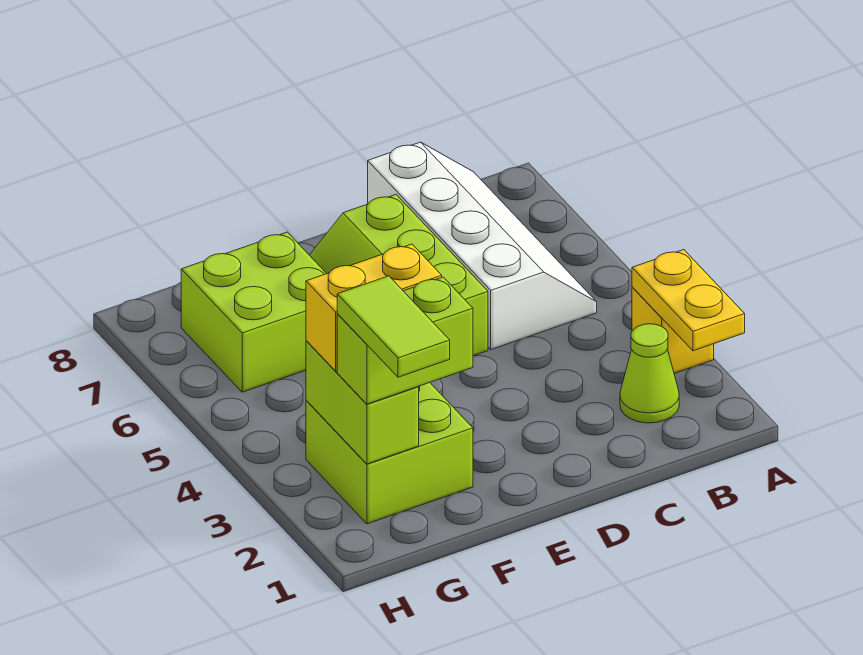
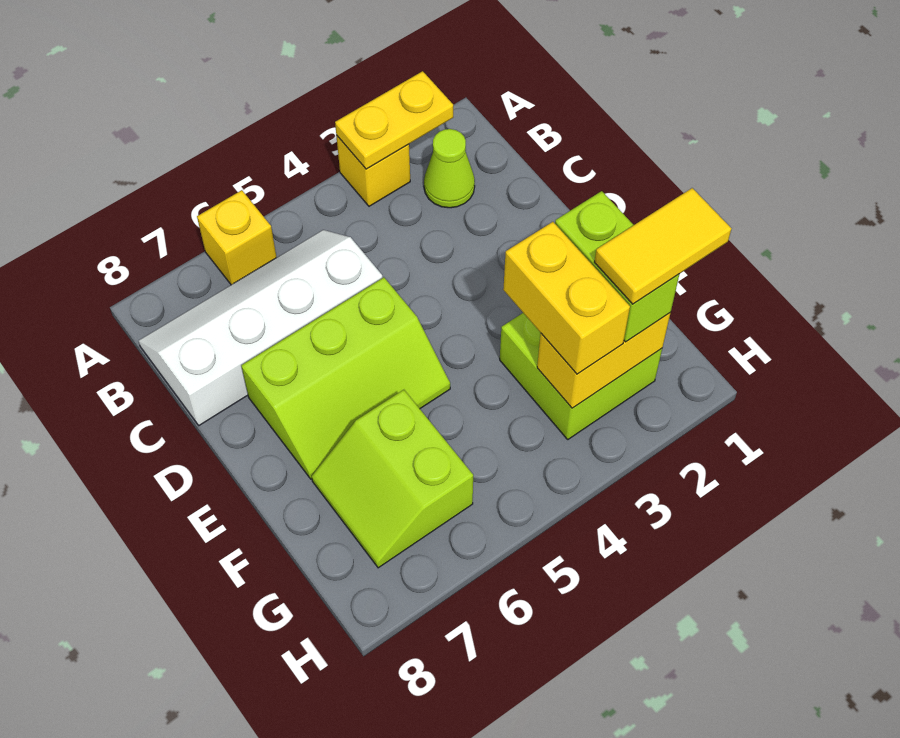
none -> yellow brick A6 level 1
lime brick F6:G7 level 1 -> lime slope F6:G7 level 1 top 6
lime tile G1:G2 level 4 -> yellow tile G1:G2 level 4
lime brick G2:G3 level 2 -> yellow brick G2:G3 level 2

